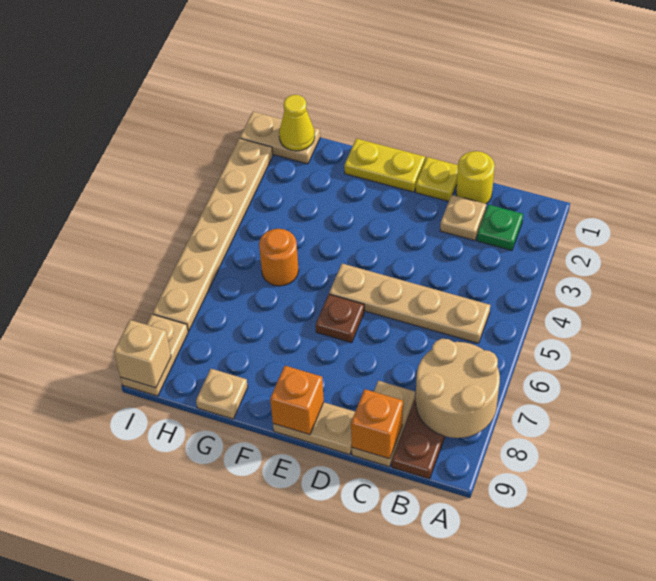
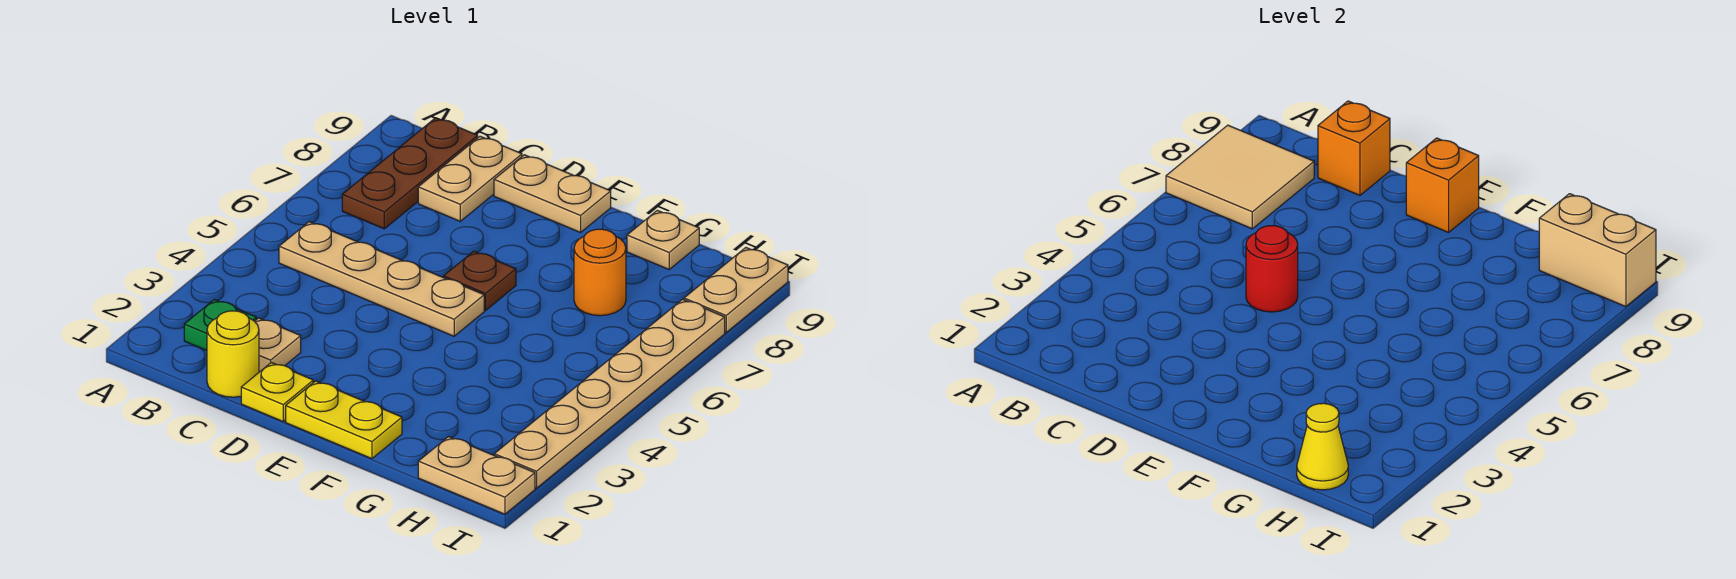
tan round brick A7:B8 level 2 -> tan tile A7:B8 level 2
none -> red round brick D5 level 2
orange round brick G5 level 1 -> orange round brick G7 level 1
tan brick I9 level 2 -> tan brick H9:I9 level 2

